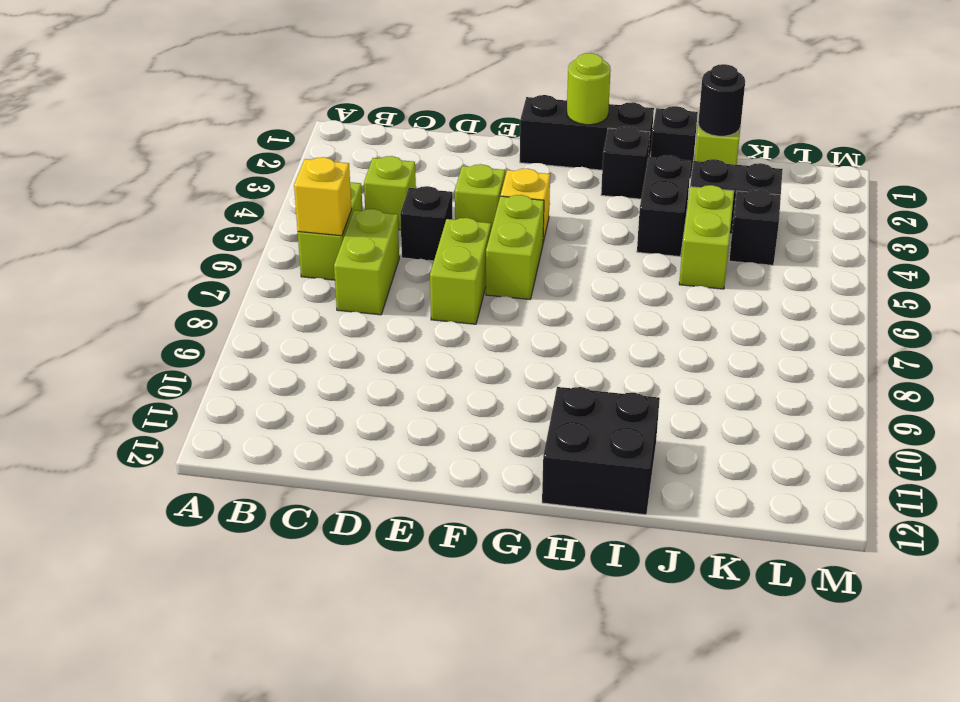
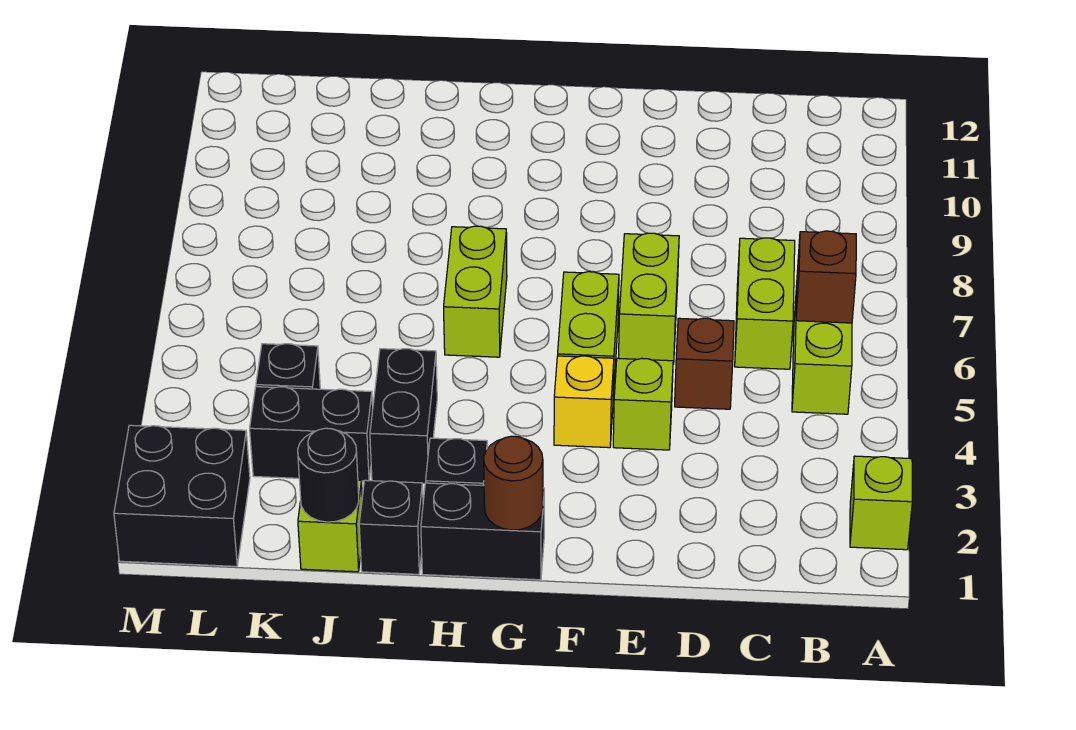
yellow brick B6 level 2 -> brown brick B6 level 2
lime brick C4 level 1 -> lime brick A2 level 1
black brick D5 level 1 -> brown brick D5 level 1
black brick F1:H1 level 1 -> black brick G1:H1 level 1
lime round brick G1 level 2 -> brown round brick G1 level 2
black brick H11:I12 level 1 -> black brick L1:M2 level 1
lime brick J4:J5 level 1 -> lime brick H6:H7 level 1

